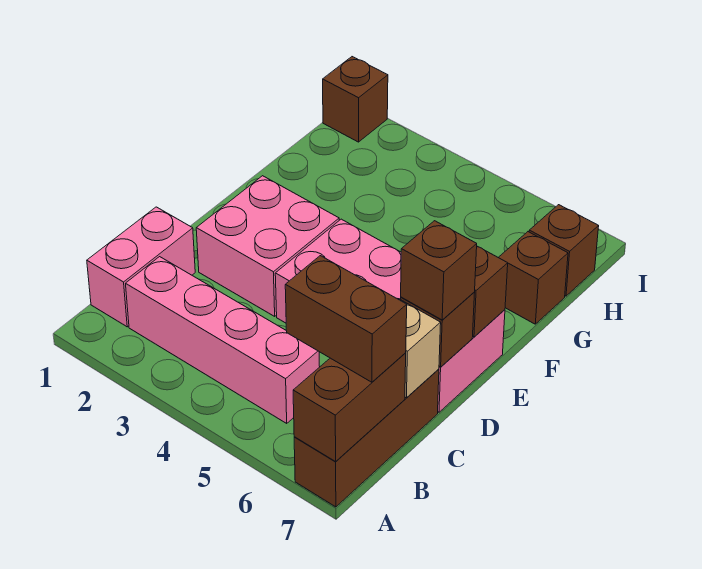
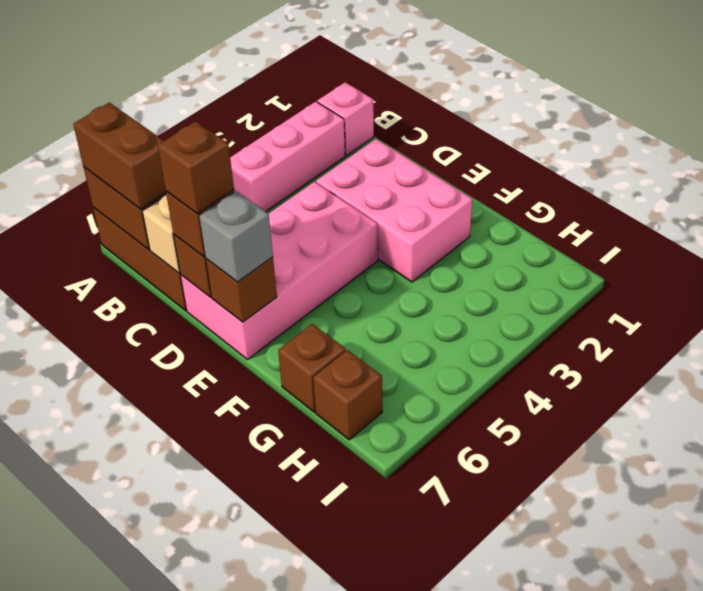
pink brick B1:C1 level 1 -> pink brick B1 level 1
pink brick B2:B5 level 1 -> pink brick B2:B4 level 1
brown brick B6:B7 level 3 -> brown brick A7:B7 level 3
pink brick D2:E3 level 1 -> pink brick D2:F3 level 1
none -> grey brick E7 level 3
brown brick I1 level 1 -> brown brick D7 level 4

